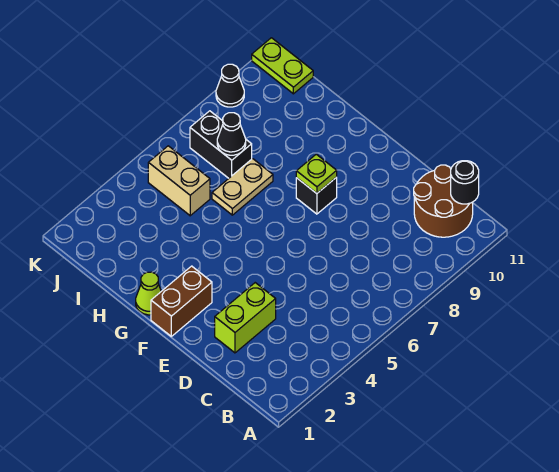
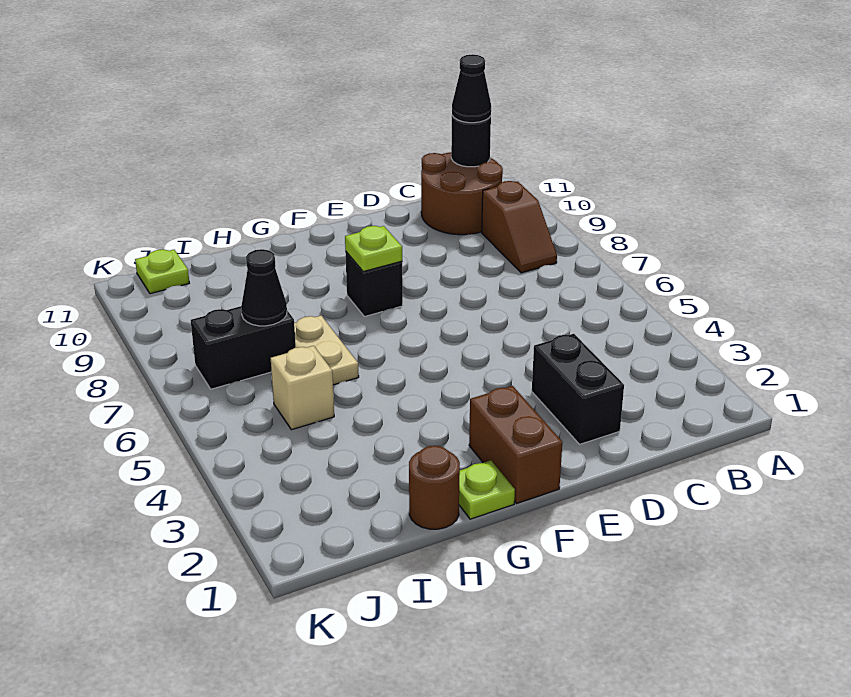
none -> brown slope B8:B9 level 1 top 9
lime brick D2:D3 level 1 -> black brick D2:D3 level 1
lime cone G1 level 1 -> lime plate G1 level 1
none -> brown round brick H1 level 1
tan brick I5:J5 level 1 -> tan brick I5 level 1
lime plate J11:K11 level 1 -> lime plate J11 level 1
black cone K9 level 1 -> black cone B11 level 3

